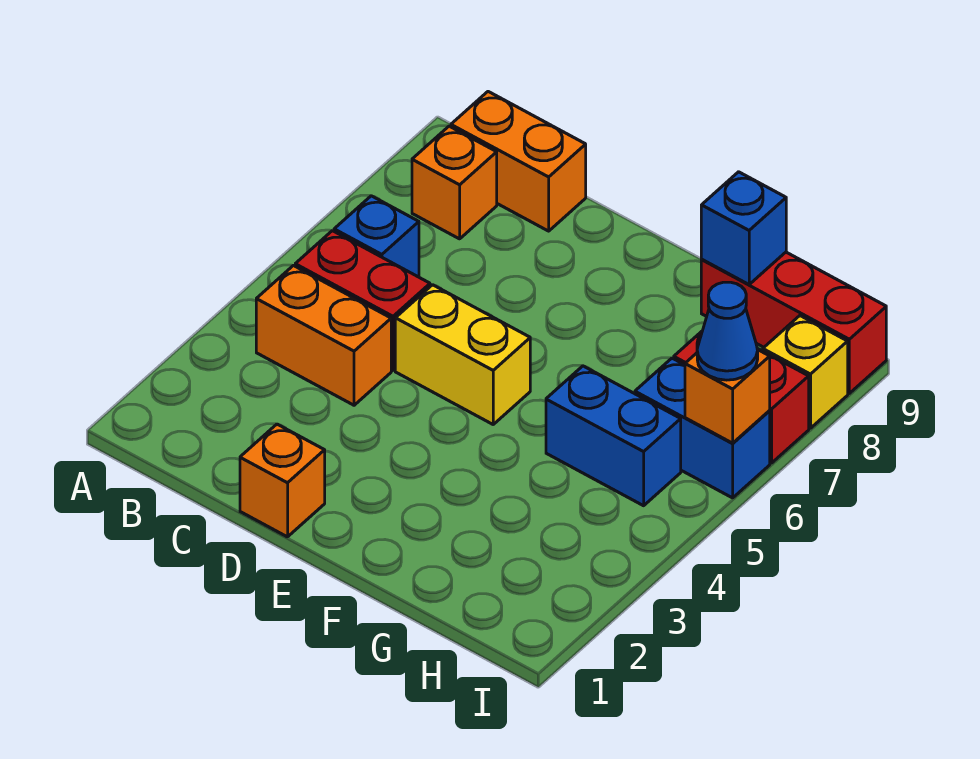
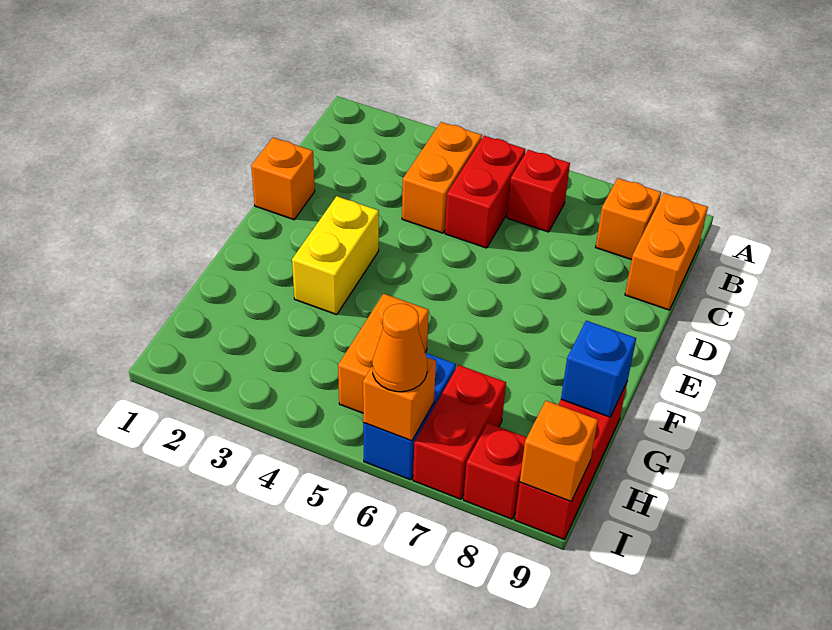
blue brick B6 level 1 -> red brick B6 level 1
yellow brick D5:E5 level 1 -> yellow brick E3:F3 level 1
blue brick G5:H5 level 1 -> orange brick G5:H5 level 1
blue cone I6 level 3 -> orange cone I6 level 3
yellow brick I8 level 1 -> red brick I8 level 1
none -> orange brick I9 level 2

